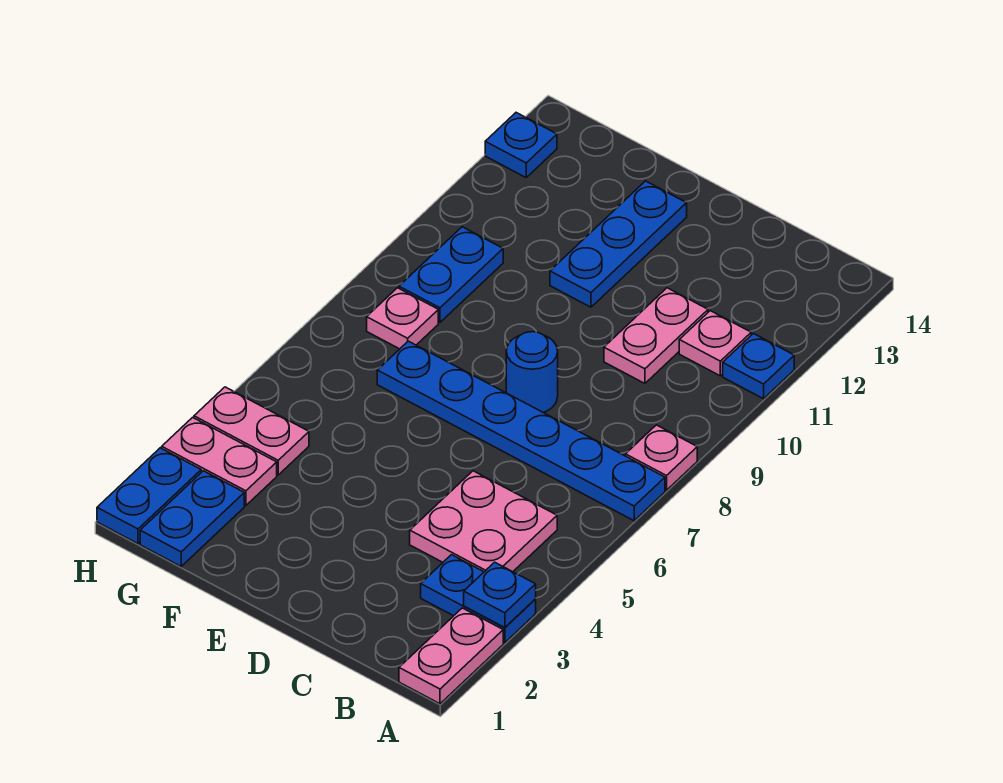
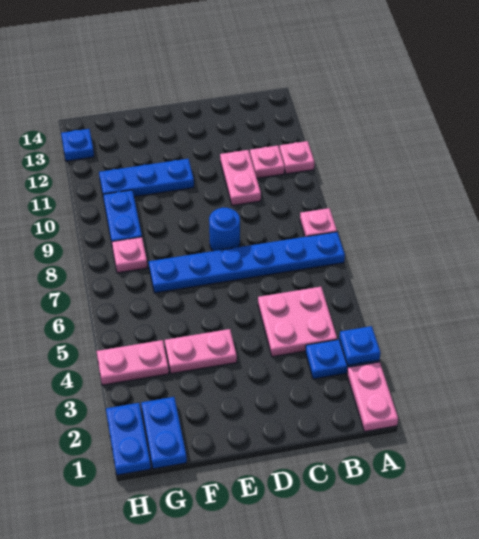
blue plate A11 level 1 -> pink plate A11 level 1
blue plate E11:E13 level 1 -> blue plate E11:G11 level 1
pink plate G3:H3 level 1 -> pink plate E4:F4 level 1

